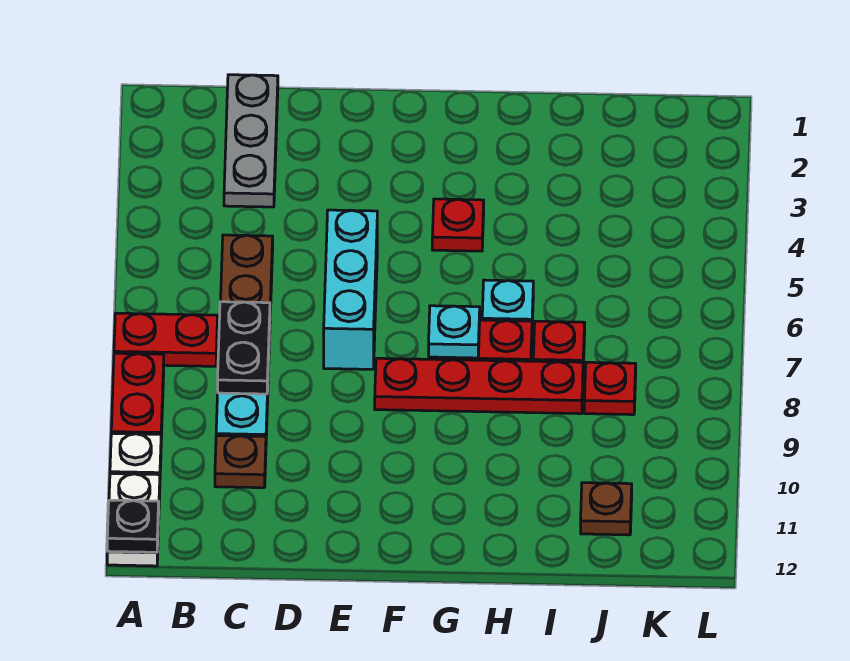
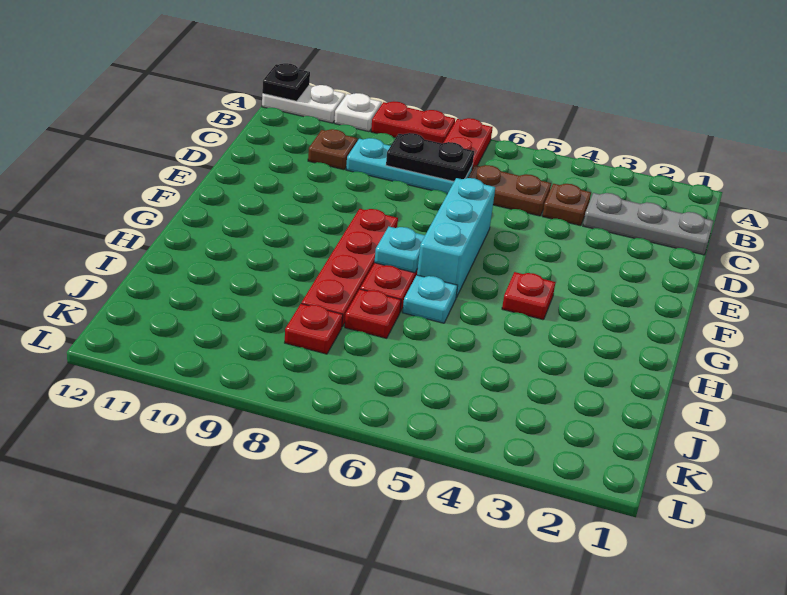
cyan brick E5:E7 level 1 -> cyan brick E6:G6 level 1
brown plate J11 level 1 -> brown plate C4 level 1

